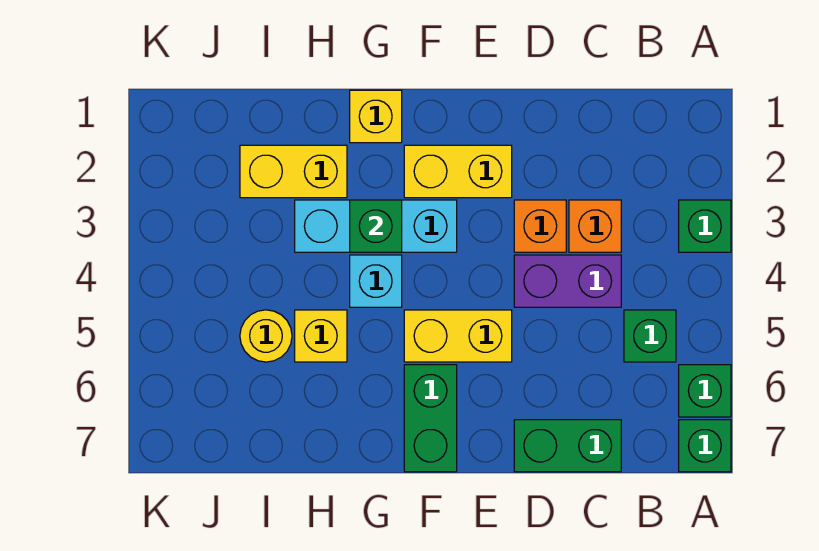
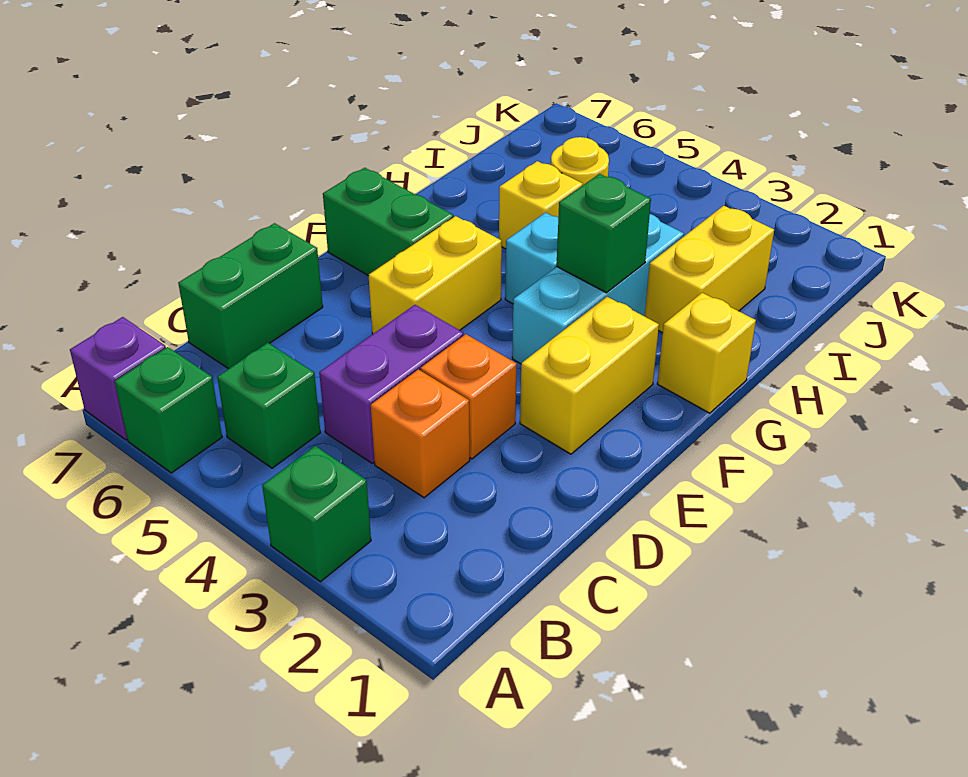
green brick A7 level 1 -> purple brick A7 level 1

